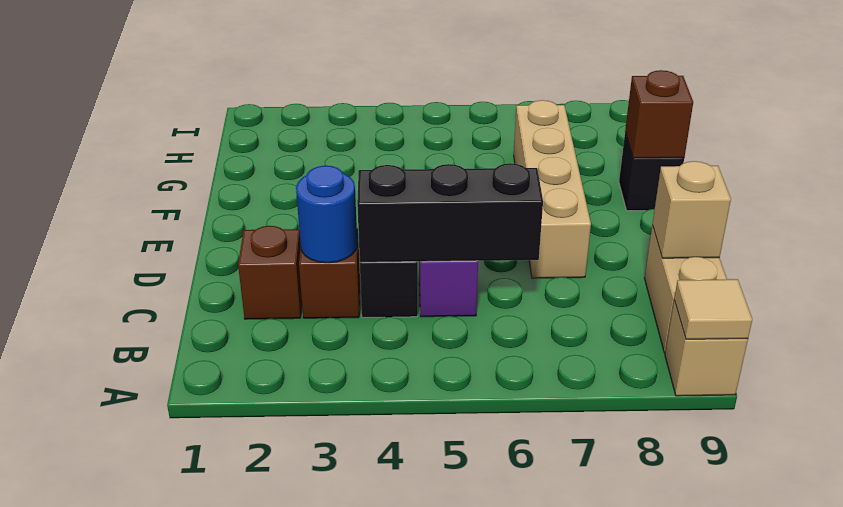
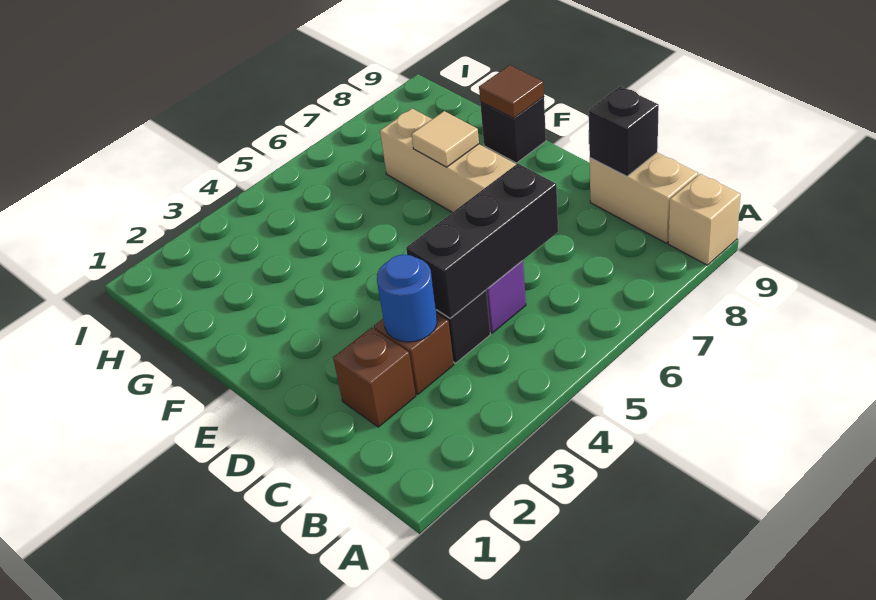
tan tile A9 level 2 -> tan tile F7 level 2
tan brick C9 level 2 -> black brick C9 level 2
brown brick F9 level 2 -> brown tile F9 level 2

